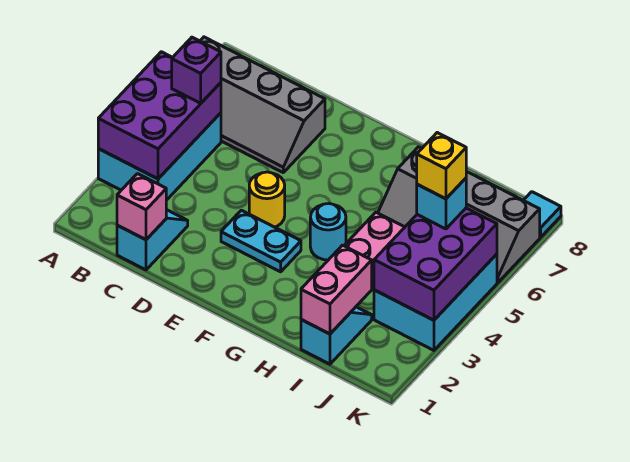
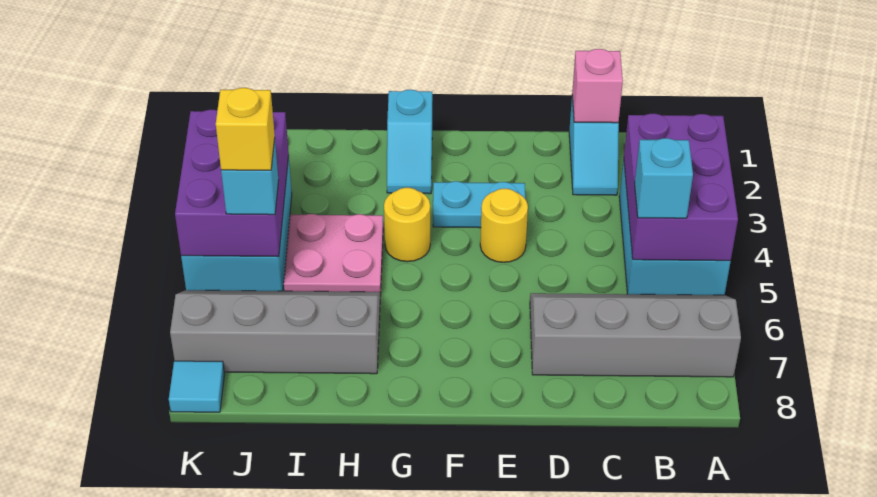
purple brick B5 level 3 -> cyan brick B5 level 3
cyan round brick G4 level 1 -> yellow round brick G4 level 1
cyan slope I1:I2 level 1 top 1 -> cyan slope G1:G2 level 1 top 1
pink brick I1:I2 level 2 -> none

